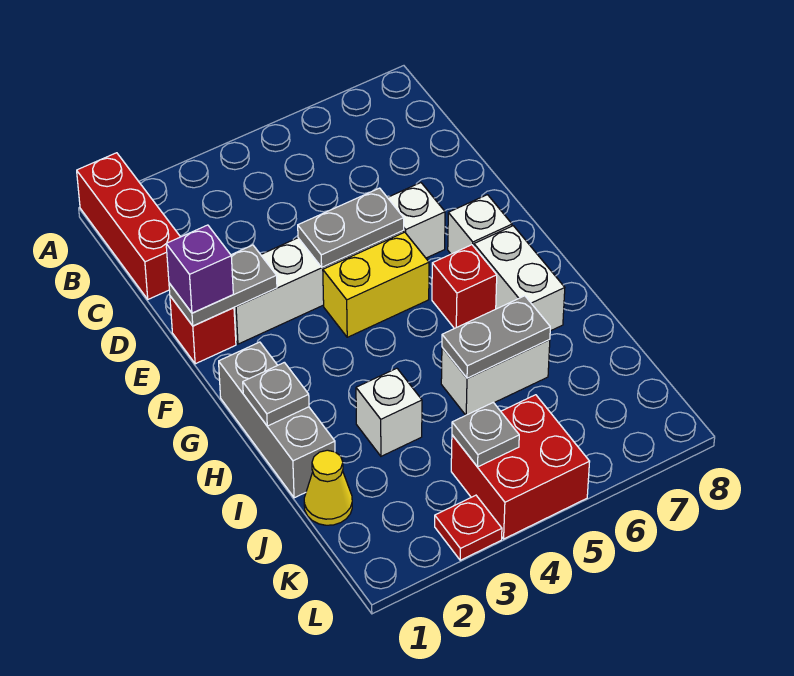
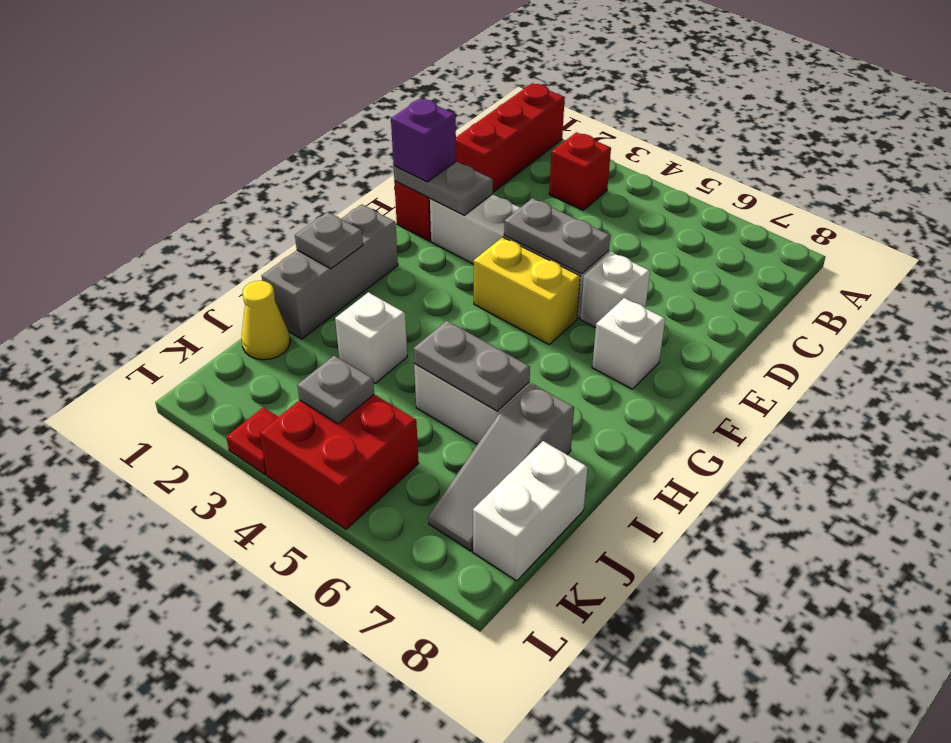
red brick G6 level 1 -> red brick B3 level 1
white brick G7:H7 level 1 -> white brick J8:K8 level 1
none -> grey slope I7:K7 level 1 top I

